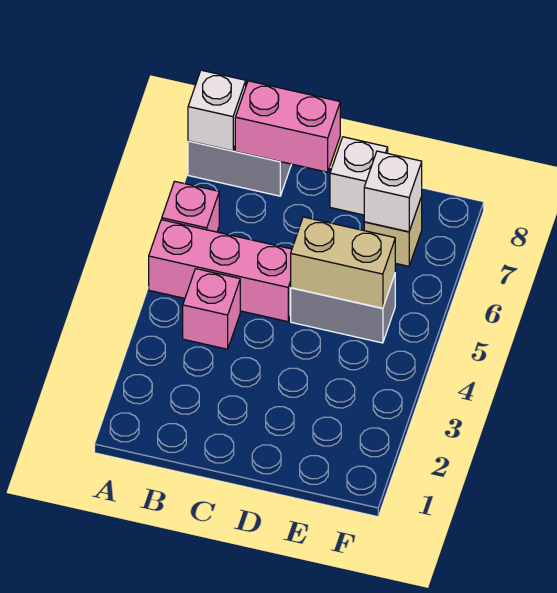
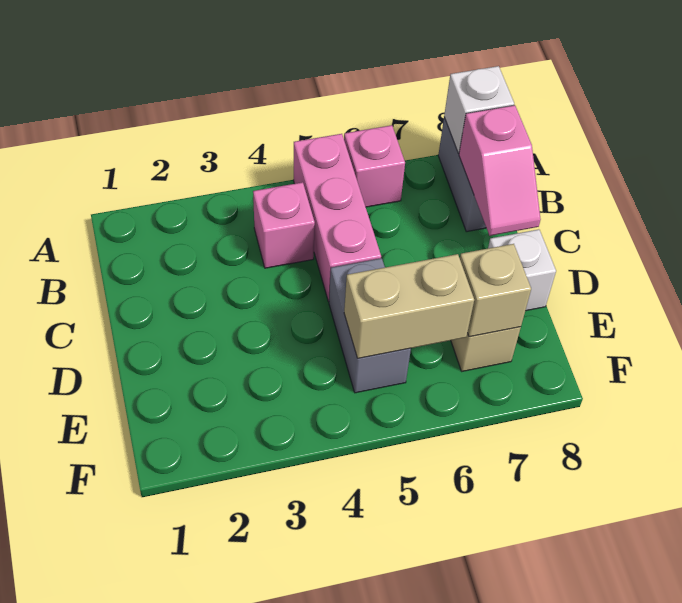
pink brick B8:C8 level 2 -> pink slope B8:C8 level 2 top B
tan brick D5:E5 level 2 -> tan brick E5:E6 level 2
white brick E7 level 2 -> tan brick E7 level 2

